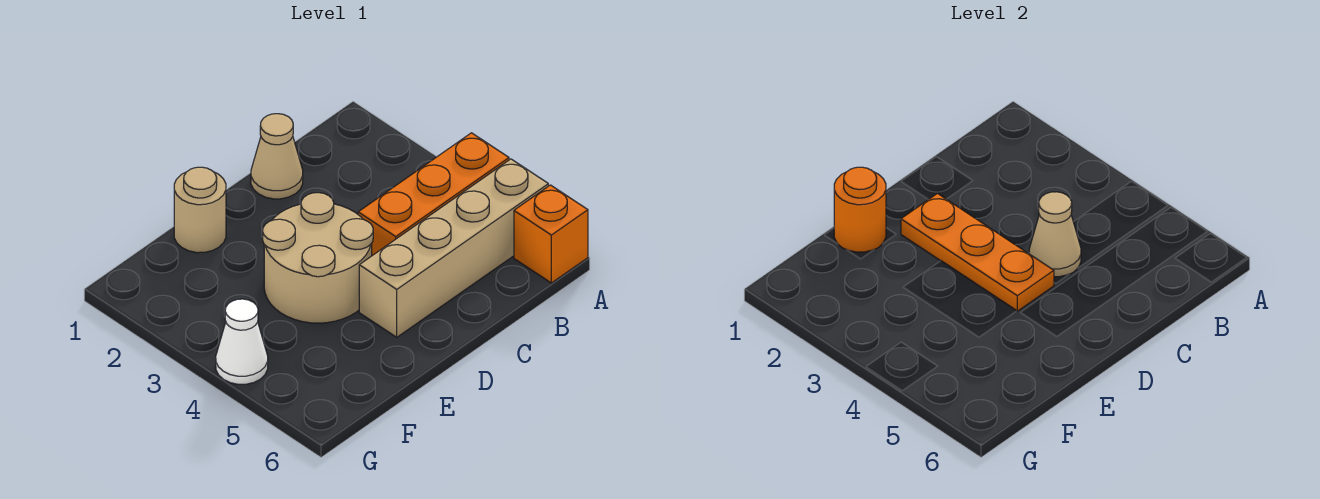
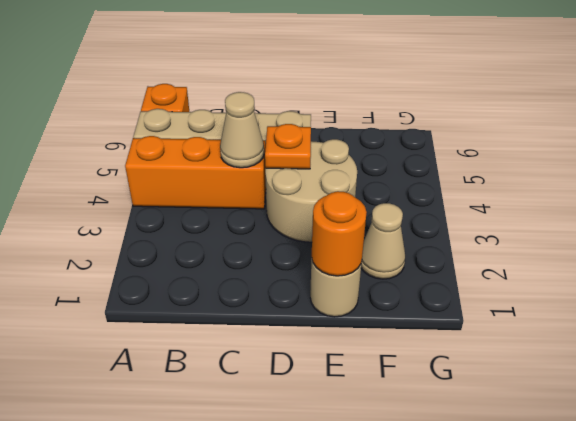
tan cone C1 level 1 -> tan cone F2 level 1
orange plate D2:D4 level 2 -> orange plate D4 level 2
white cone G4 level 1 -> none

